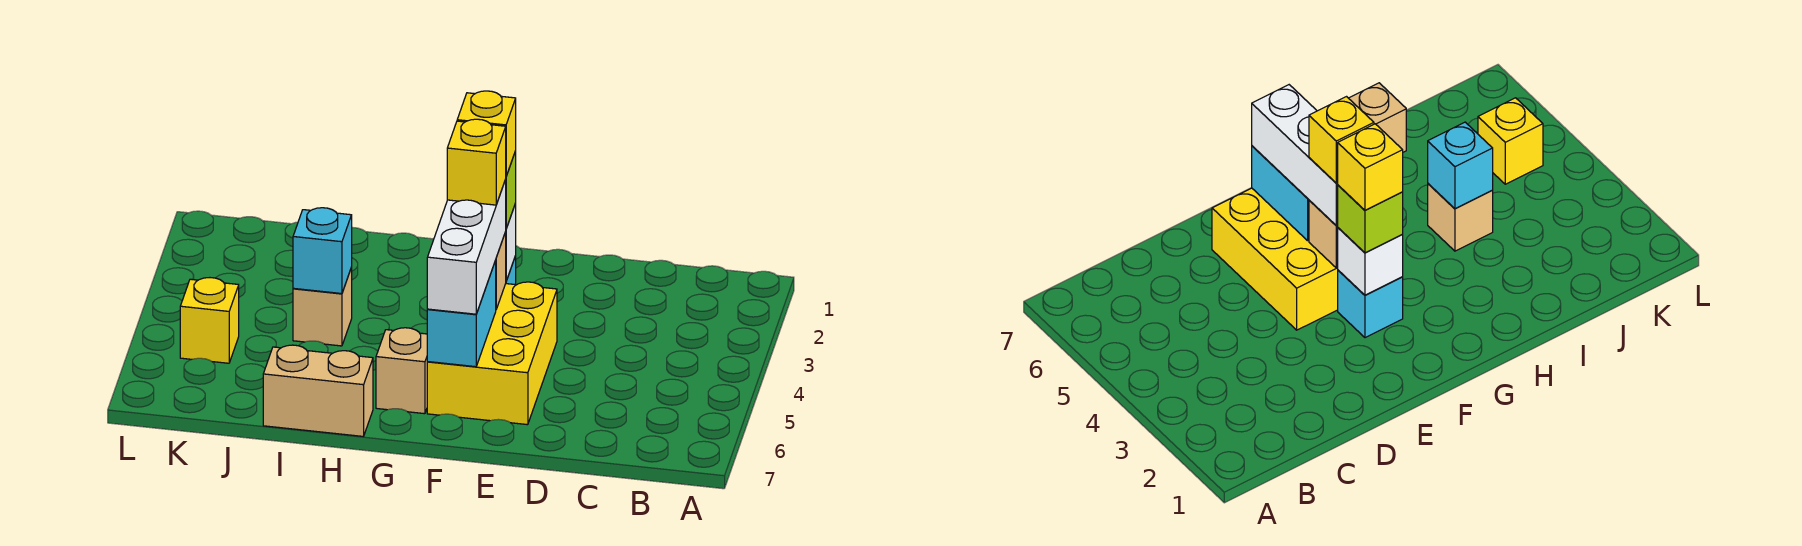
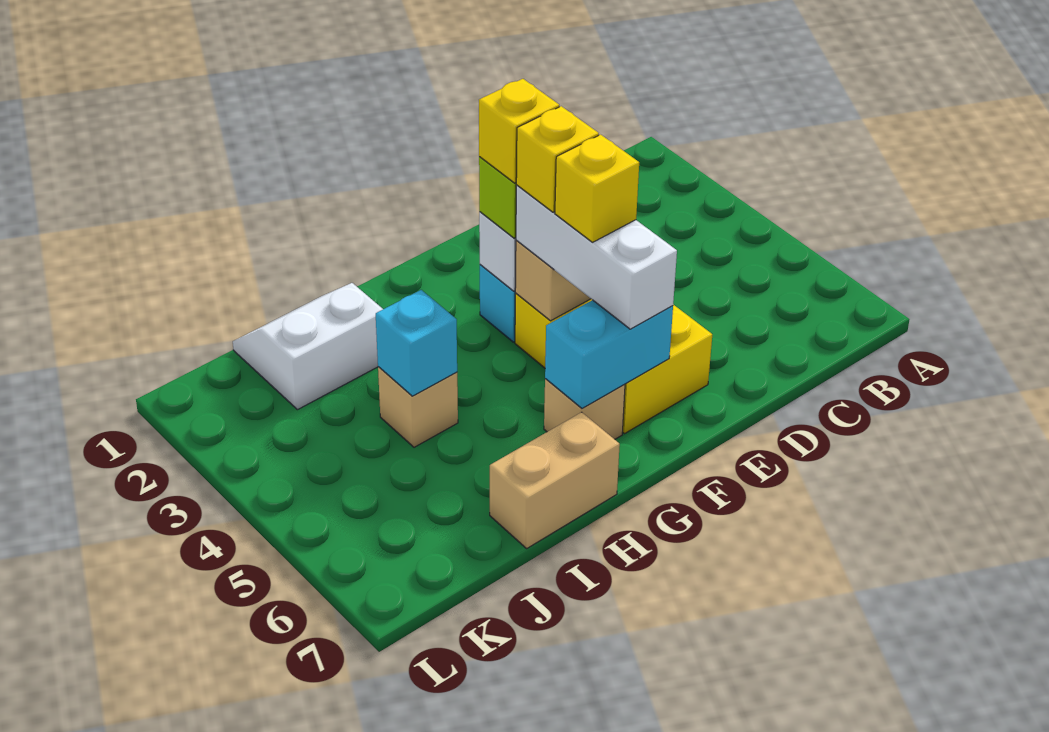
cyan brick F5:F6 level 2 -> cyan brick F6:G6 level 2
none -> white slope I1:J2 level 1 top 2
yellow brick K5 level 1 -> yellow brick F5 level 4

